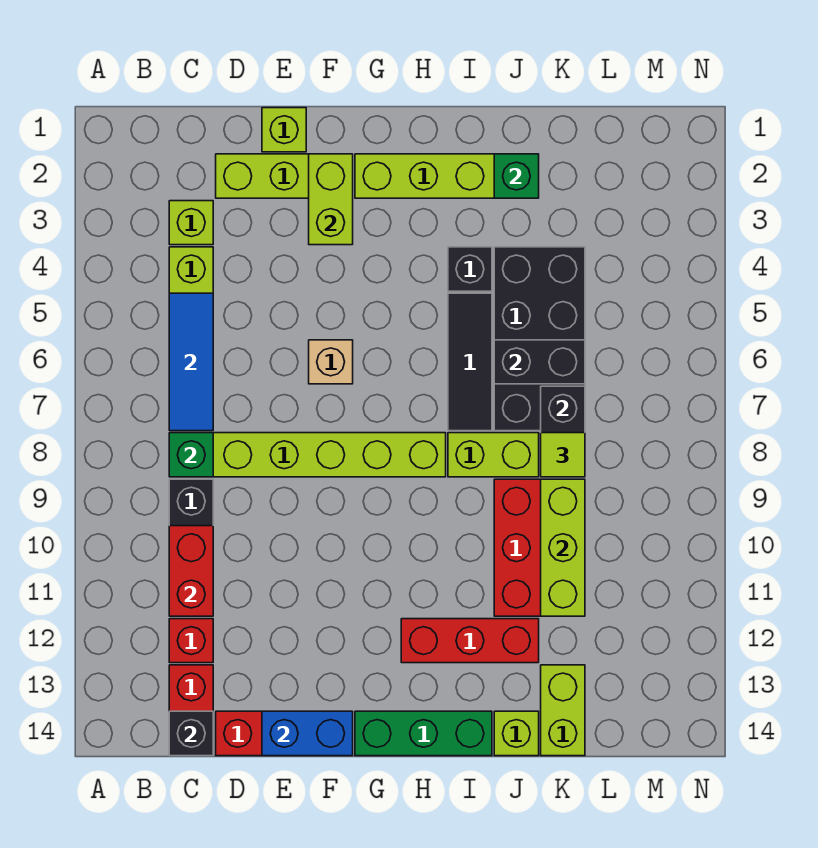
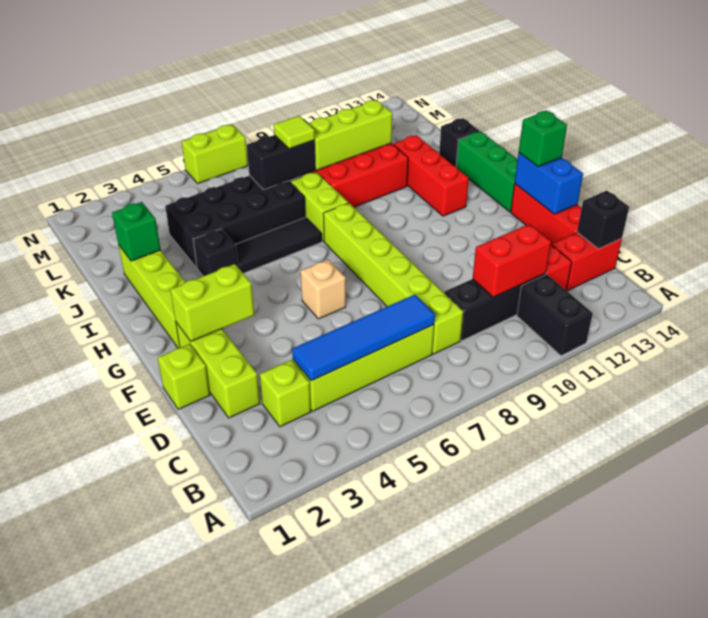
blue tile C5:C7 level 2 -> blue tile C4:C7 level 2
green brick C8 level 2 -> green brick F14 level 3
black brick J6:K6 level 2 -> black brick A11:B11 level 1
lime brick J14 level 1 -> black brick J14 level 1
lime brick K13:K14 level 1 -> lime brick N6:N7 level 1

